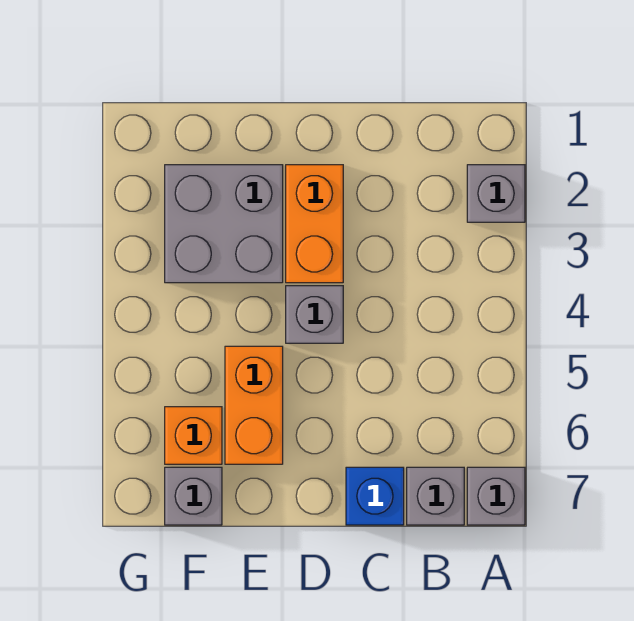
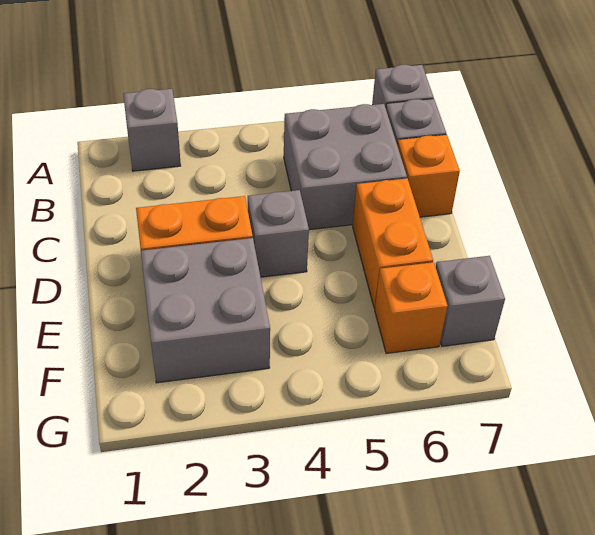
none -> grey brick B5:C6 level 1
blue brick C7 level 1 -> orange brick C7 level 1
orange brick E5:E6 level 1 -> orange brick D6:E6 level 1

